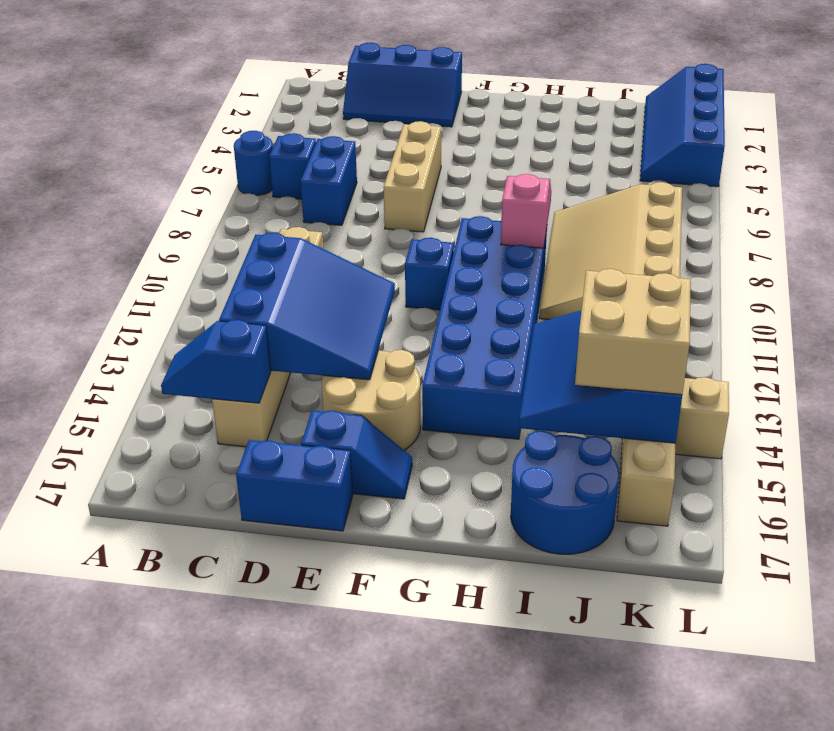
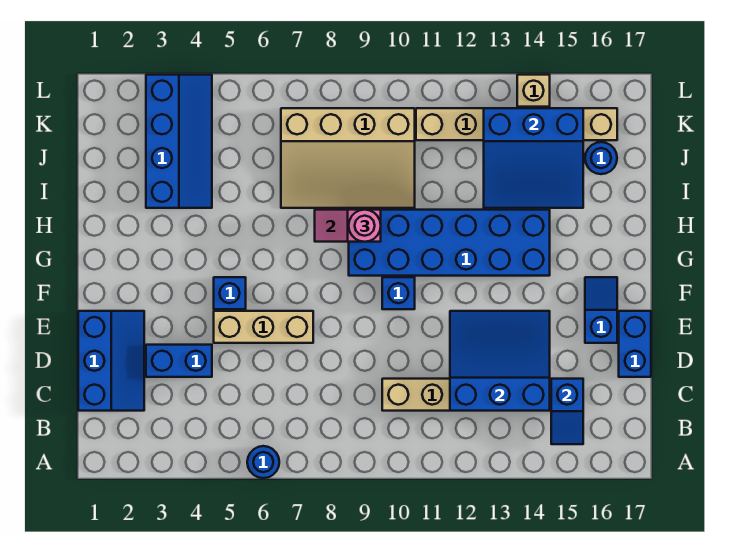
blue brick B6 level 1 -> blue brick F5 level 1
blue brick C6:C7 level 1 -> blue brick D3:D4 level 1
tan round brick E14:F15 level 1 -> none
none -> pink round brick H9 level 3
blue round brick I16:J17 level 1 -> blue round brick J16 level 1
tan brick J14:K15 level 3 -> none
blue slope K1:L4 level 1 top L -> blue slope I3:L4 level 1 top 3

